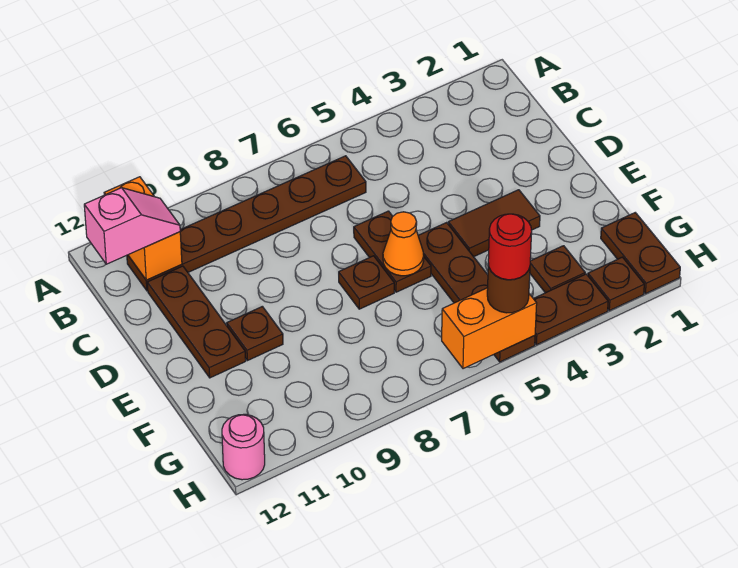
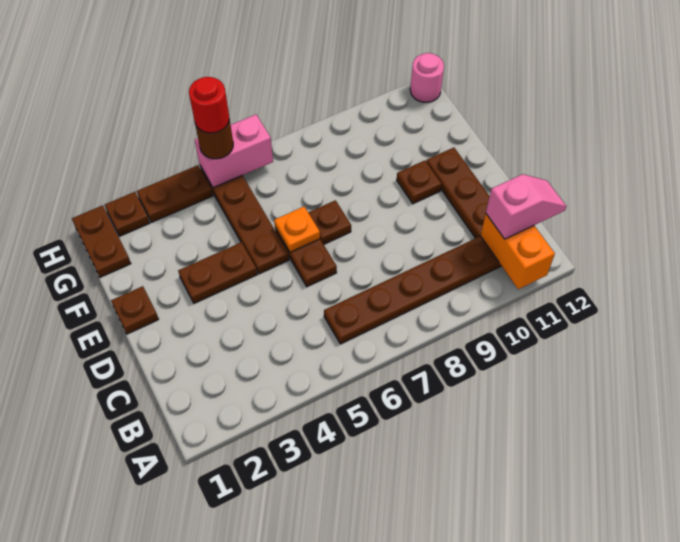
pink slope B11:B12 level 3 top 12 -> pink slope B11:B12 level 3 top 11
brown tile E3:E4 level 1 -> brown plate E3:E4 level 1
orange cone E6 level 2 -> orange plate E6 level 2
brown plate G3 level 1 -> brown plate E1 level 1
orange brick H5:H6 level 2 -> pink brick H5:H6 level 2

